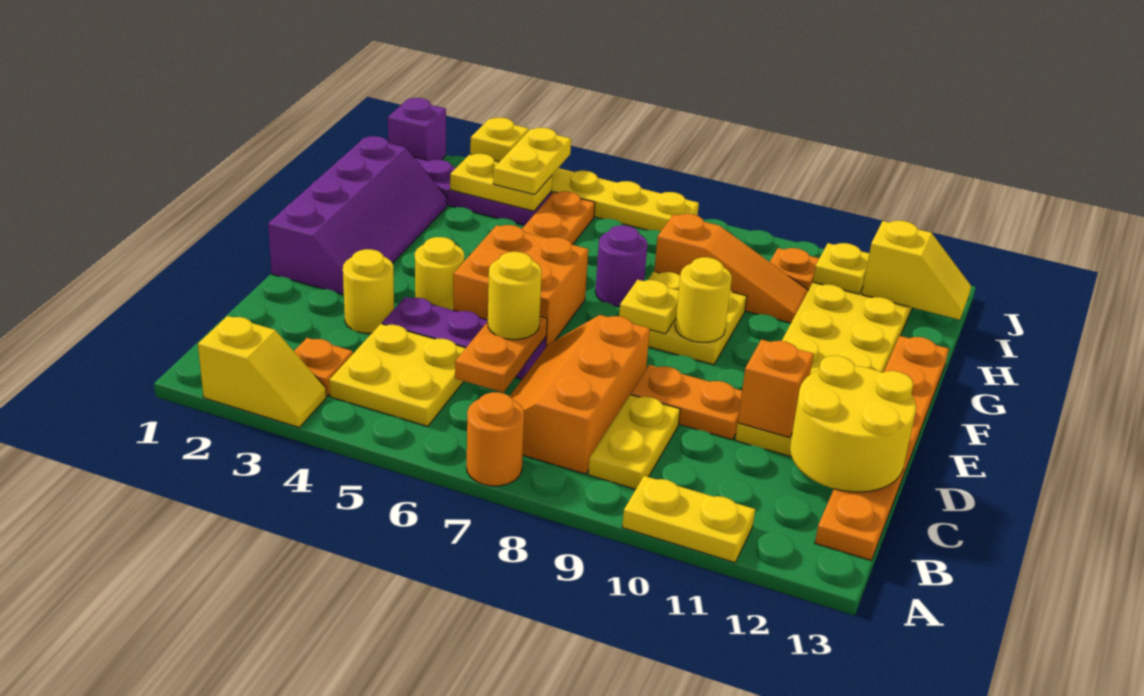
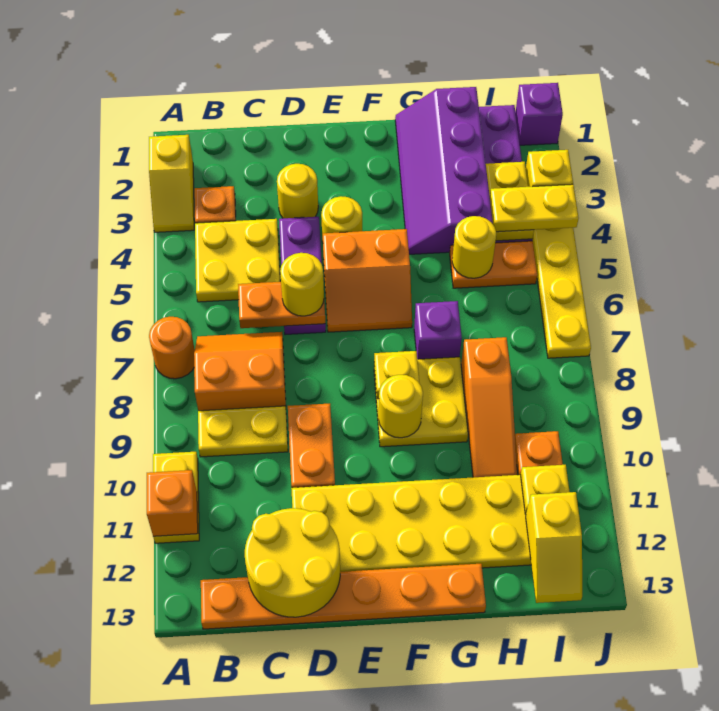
orange slope B7:D8 level 1 top 8 -> orange slope B7:C8 level 1 top 8
orange brick D11 level 2 -> orange brick A11 level 2
purple slope E1:H2 level 1 top 1 -> purple slope G1:H4 level 1 top H
orange brick E5:F6 level 1 -> orange slope E5:F6 level 1 top 5
purple round brick G7 level 1 -> purple brick G7 level 1
none -> yellow round brick H5 level 2

